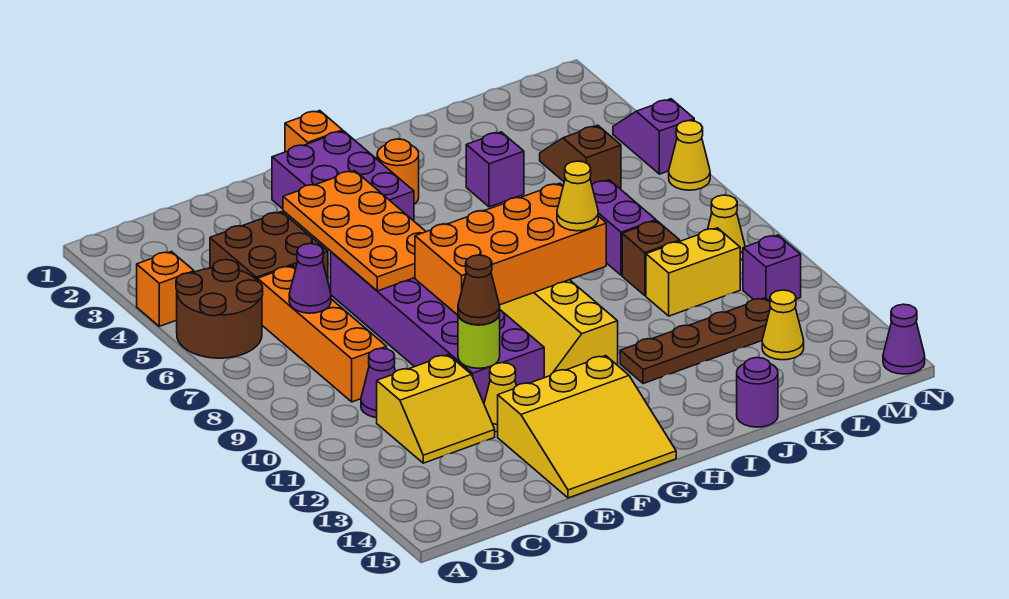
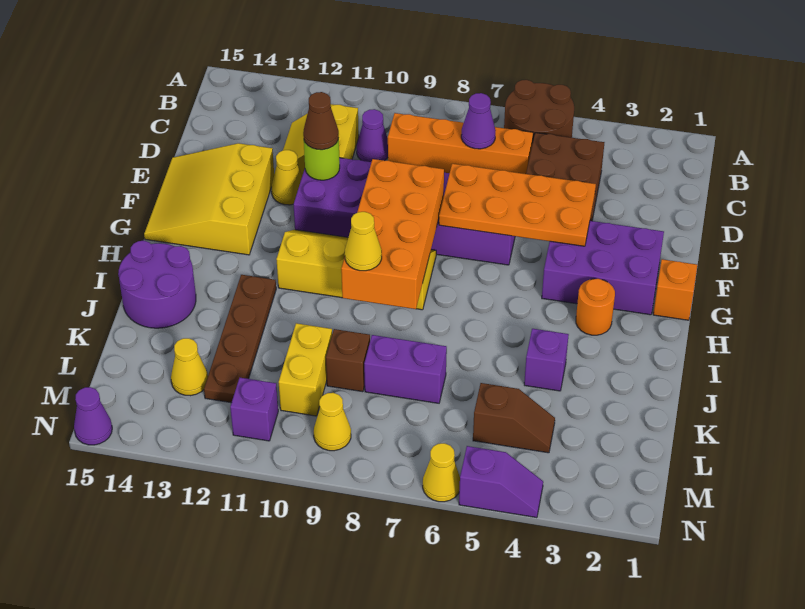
orange brick A4 level 1 -> none
purple round brick J15 level 1 -> purple round brick I14:J15 level 1

